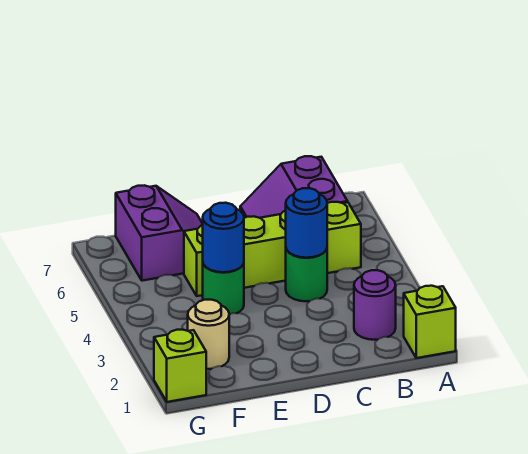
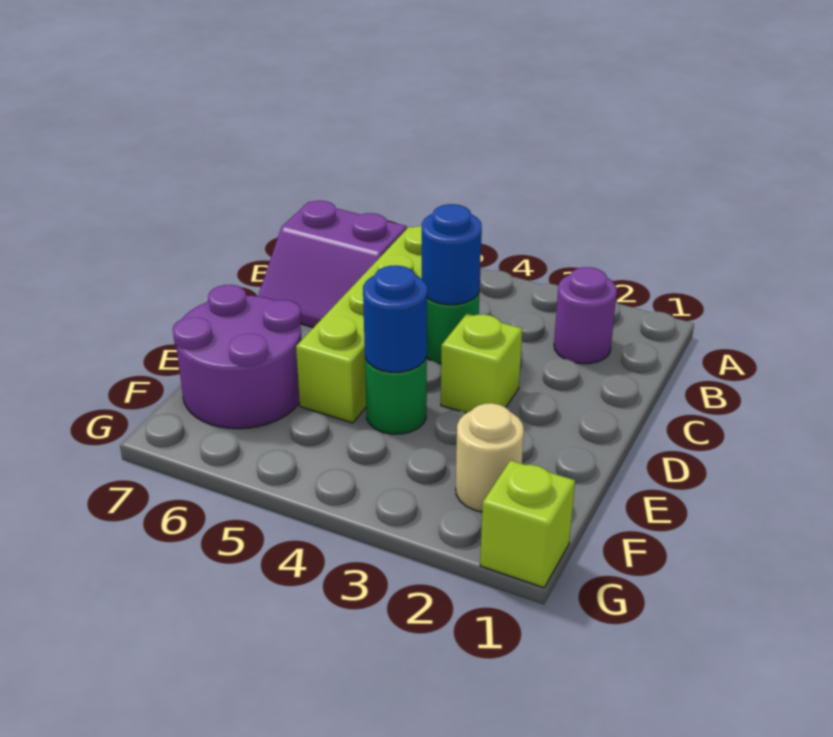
lime brick A1 level 1 -> lime brick D3 level 1
purple slope E6:F7 level 1 top F -> purple round brick E6:F7 level 1

